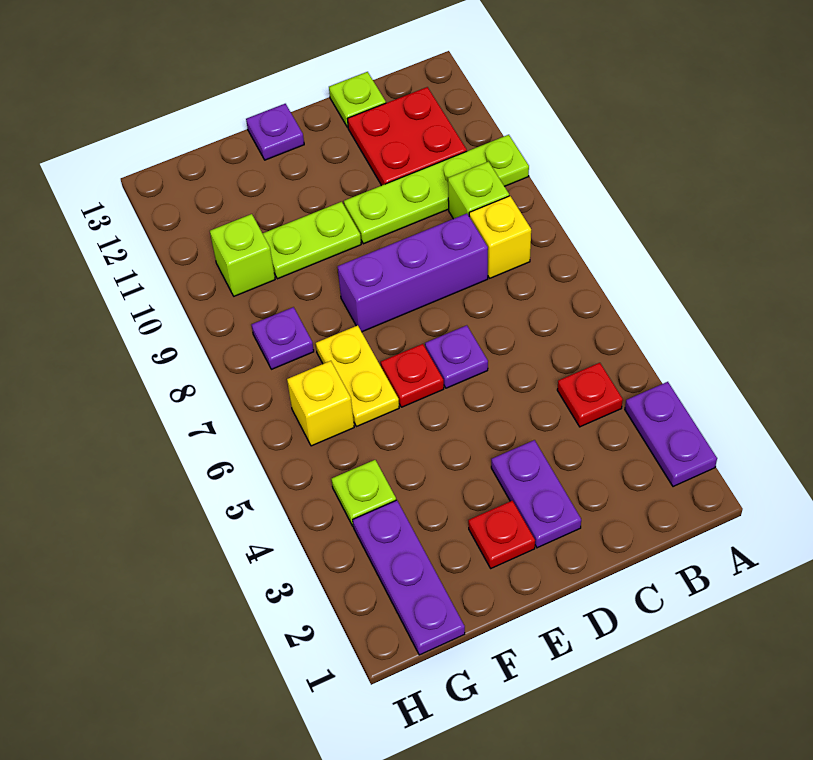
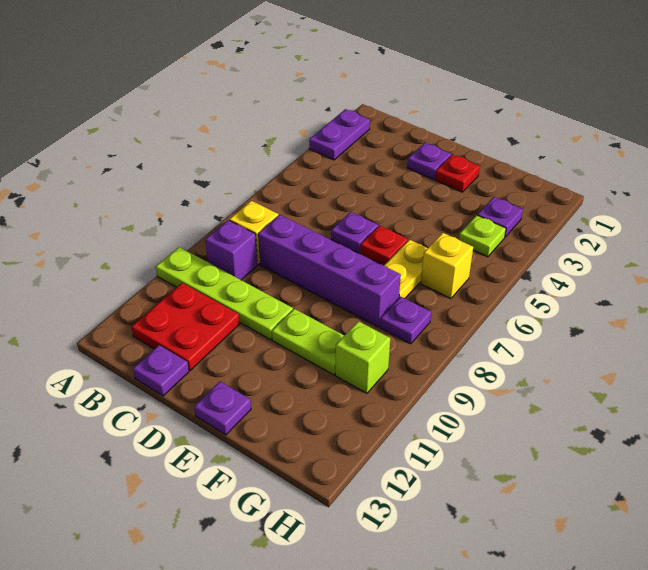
red plate B4 level 1 -> none
lime brick B9 level 1 -> purple brick B9 level 1
purple brick C8:E8 level 1 -> purple brick C8:F8 level 1
lime plate C13 level 1 -> purple plate C13 level 1
purple plate D2:D3 level 1 -> purple plate D2 level 1
purple plate G1:G3 level 1 -> purple plate G3 level 1

